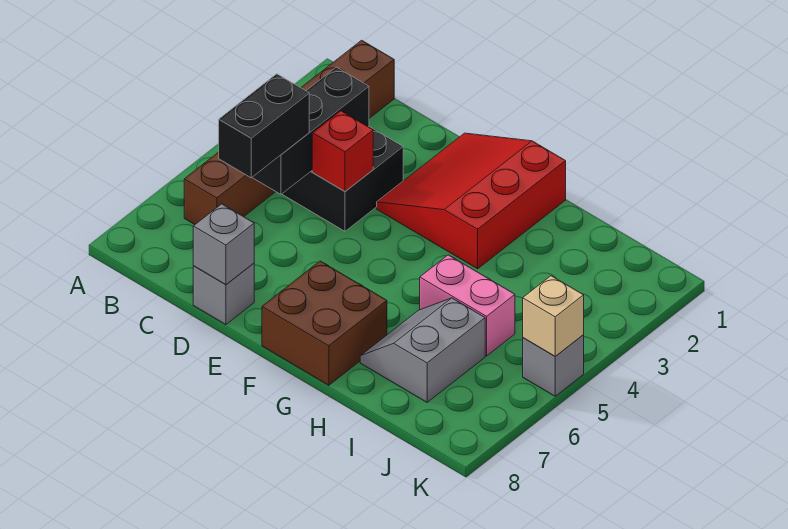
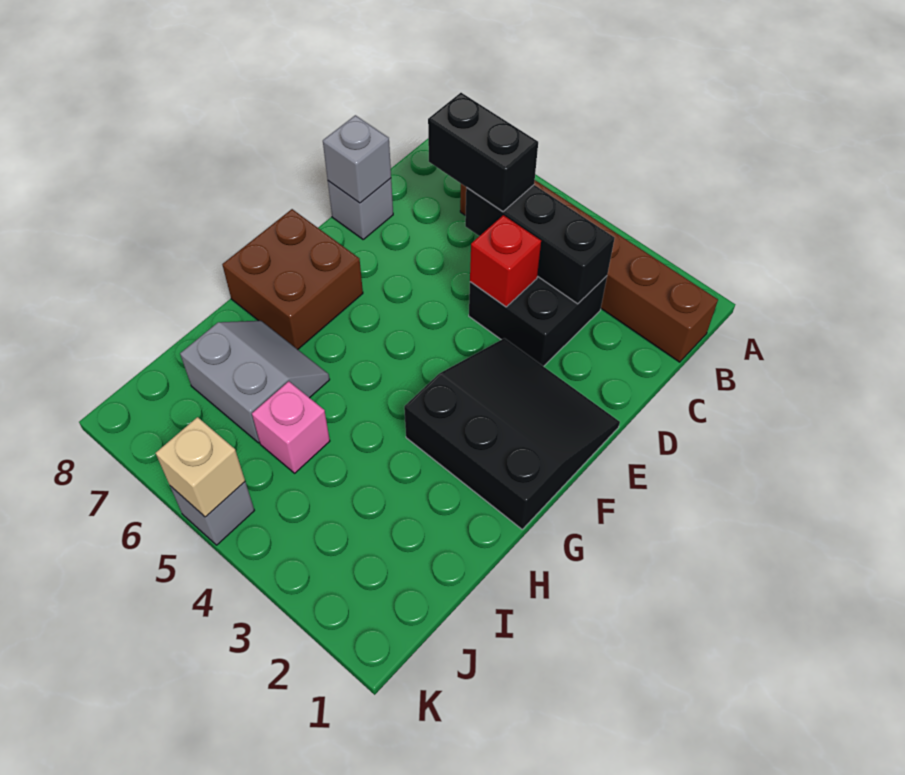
red slope E1:G3 level 1 top G -> black slope E1:G3 level 1 top G
pink brick H5:I5 level 1 -> pink brick I5 level 1

